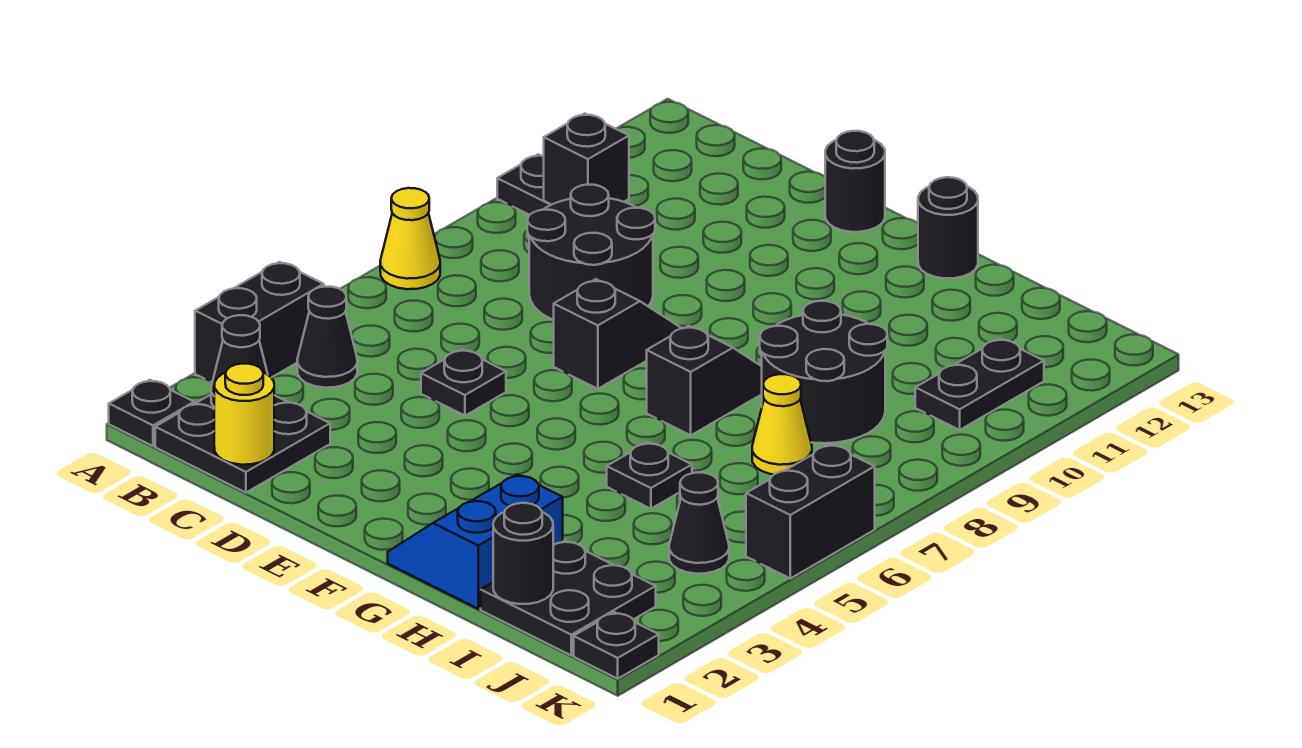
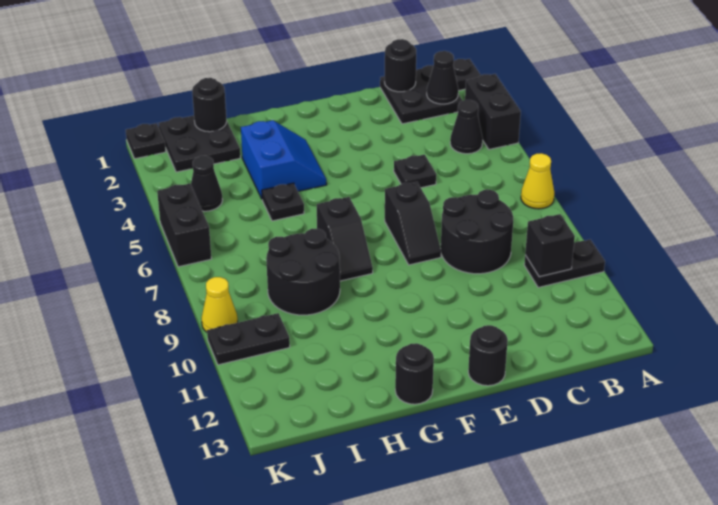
yellow round brick C1 level 2 -> black round brick C1 level 2
blue slope G1:H2 level 1 top H -> blue slope G3:H4 level 1 top H
yellow cone I7 level 1 -> yellow cone K9 level 1
black plate J10:J11 level 1 -> black plate J10:K10 level 1

